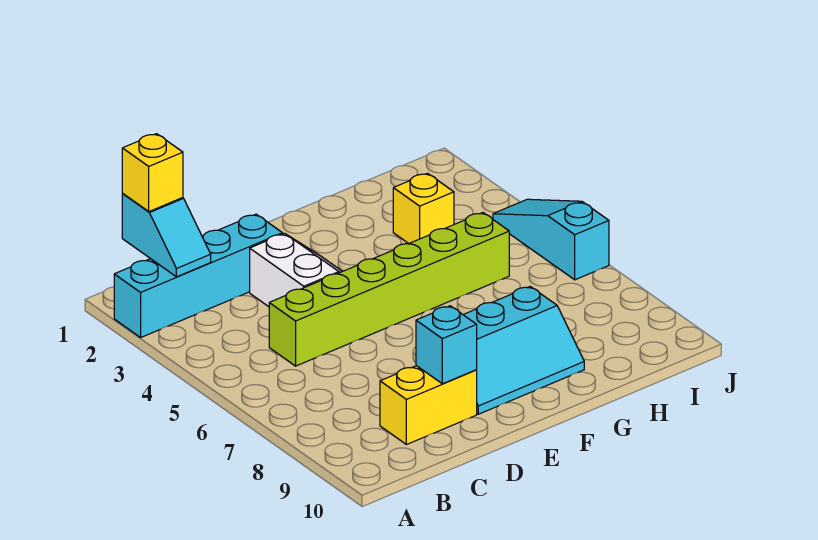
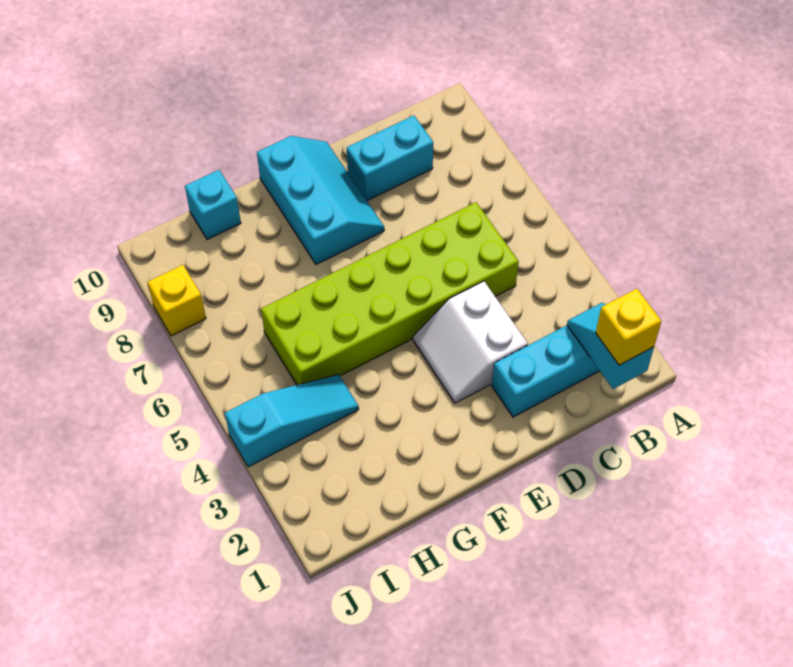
lime brick C5:H5 level 1 -> lime brick C5:H6 level 1
yellow brick C9:D9 level 1 -> cyan brick C9:D9 level 1
cyan brick D9 level 2 -> cyan brick H10 level 1
cyan slope E8:G9 level 1 top 8 -> cyan slope E8:F10 level 1 top F
yellow brick H3 level 1 -> yellow brick J8 level 1
cyan slope J4:J6 level 1 top 6 -> cyan slope H4:J4 level 1 top J

